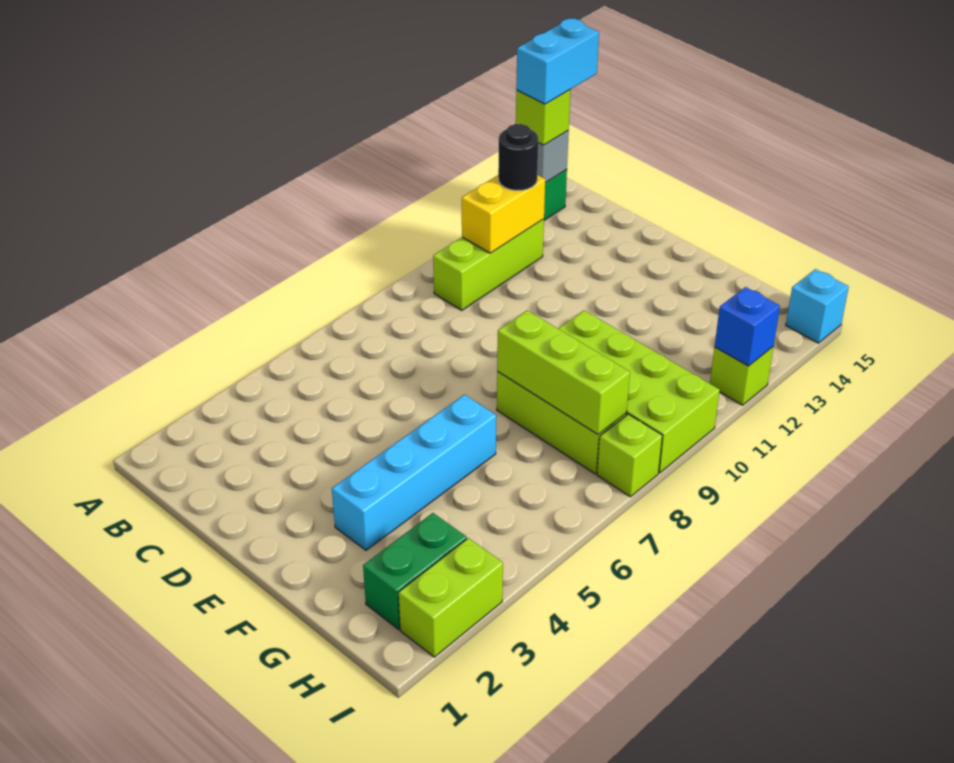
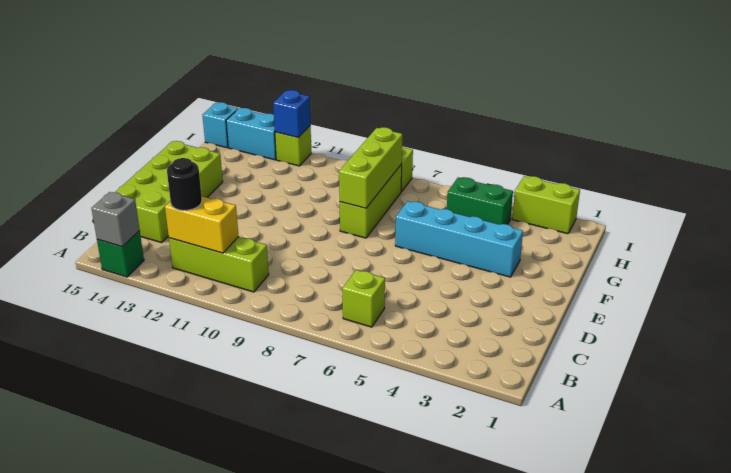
lime brick A14 level 3 -> lime brick B6 level 1
cyan brick A14:A15 level 4 -> cyan brick I13:I14 level 1
lime brick F9:I10 level 1 -> lime brick C14:F15 level 1
green brick H2:H3 level 1 -> green brick H4:H5 level 1

